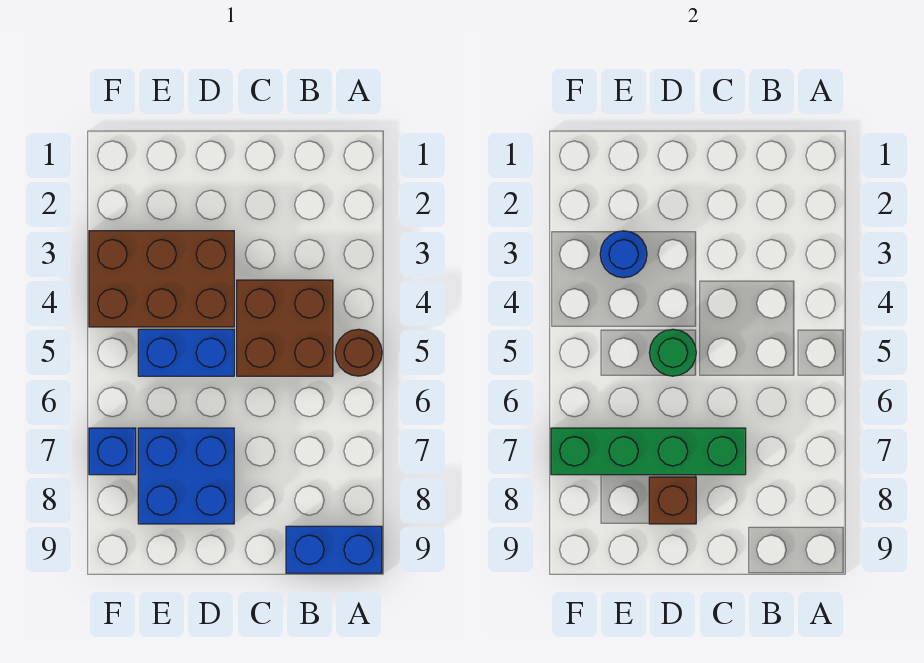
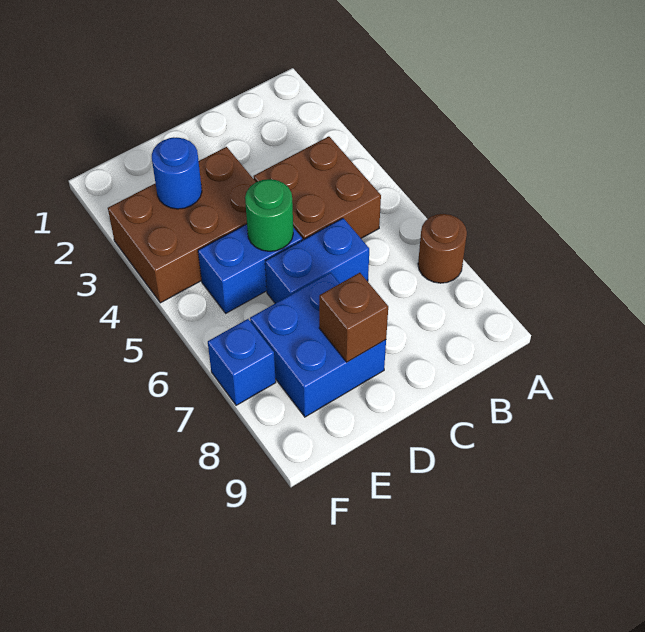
brown round brick A5 level 1 -> brown round brick A7 level 1
blue brick A9:B9 level 1 -> blue brick C6:D6 level 1
green brick C7:F7 level 2 -> none

